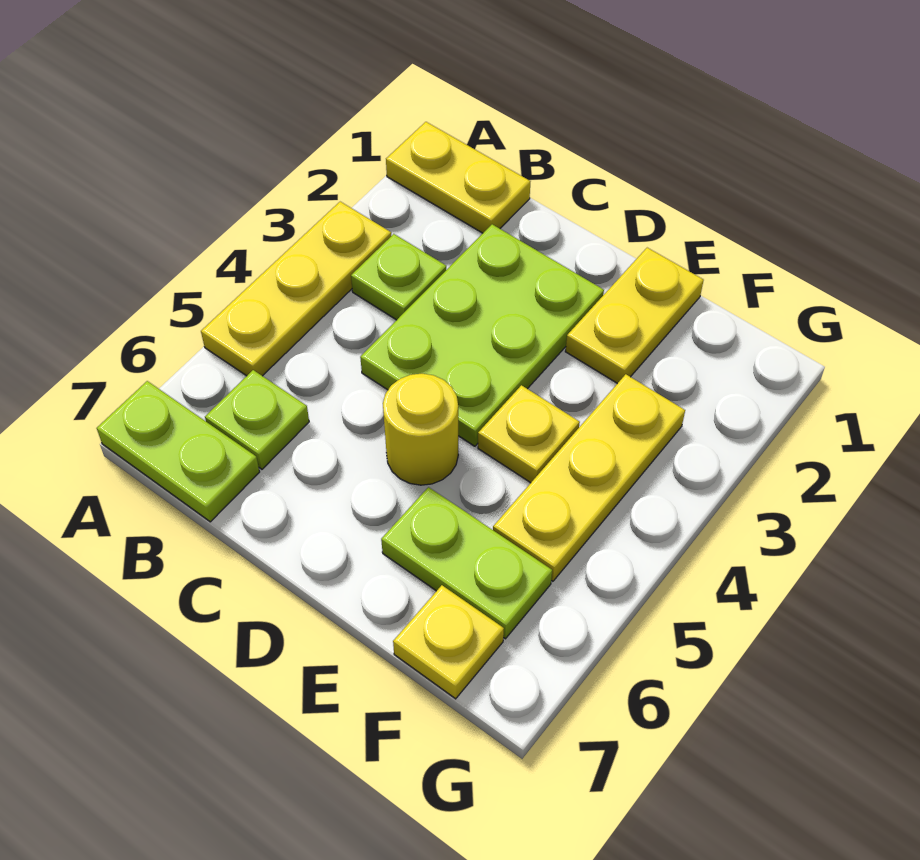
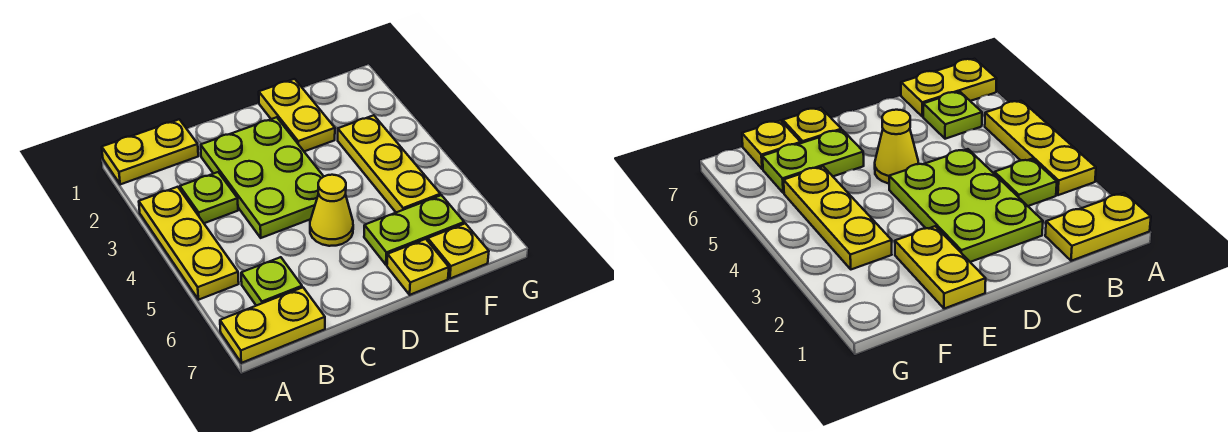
lime plate A7:B7 level 1 -> yellow plate A7:B7 level 1
yellow round brick D5 level 1 -> yellow cone D5 level 1
yellow plate E4 level 1 -> yellow plate E7 level 1

